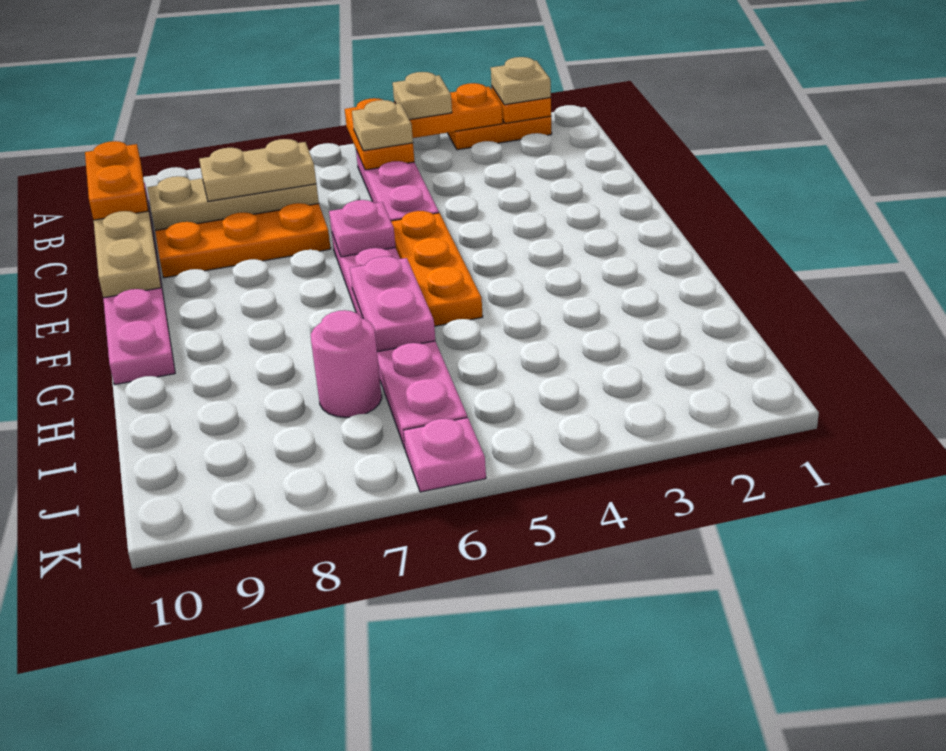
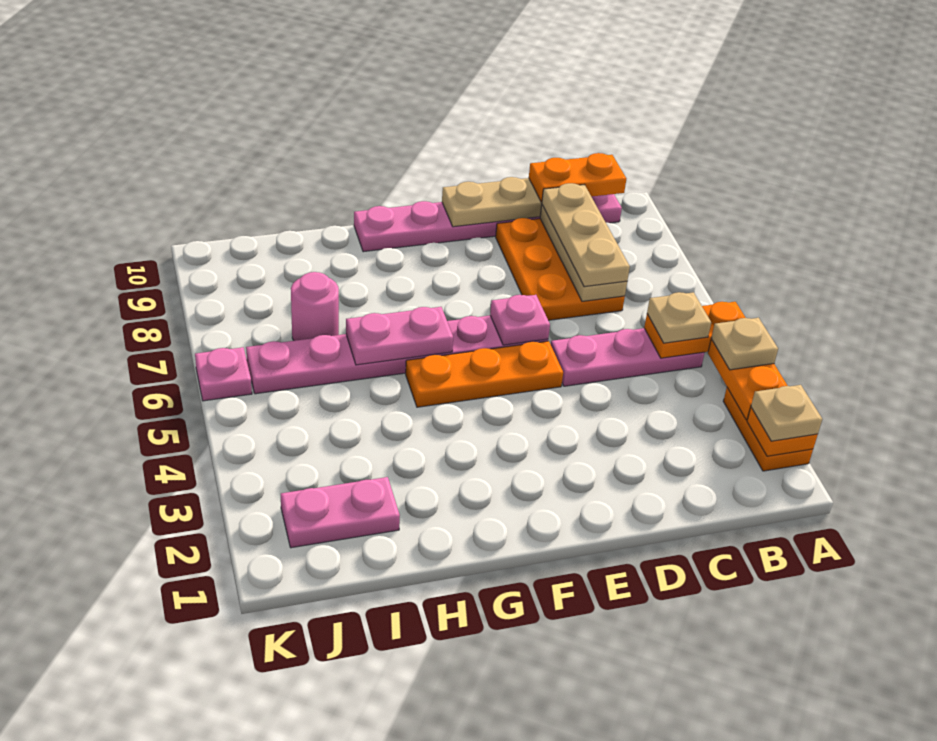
tan plate C7:C8 level 3 -> tan plate C7:C9 level 3
none -> pink plate I2:J2 level 1

